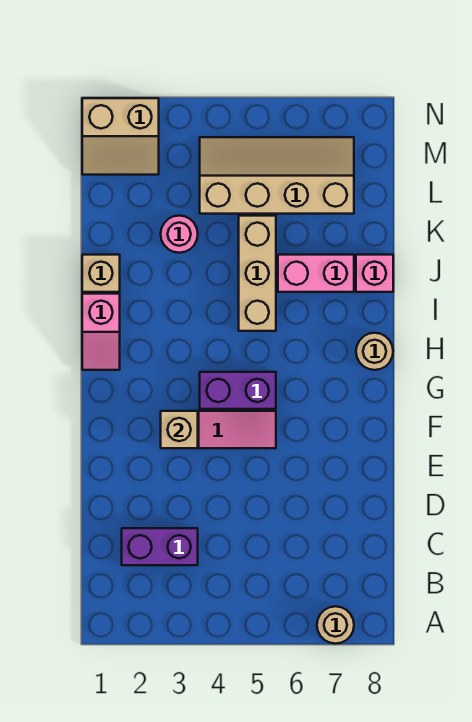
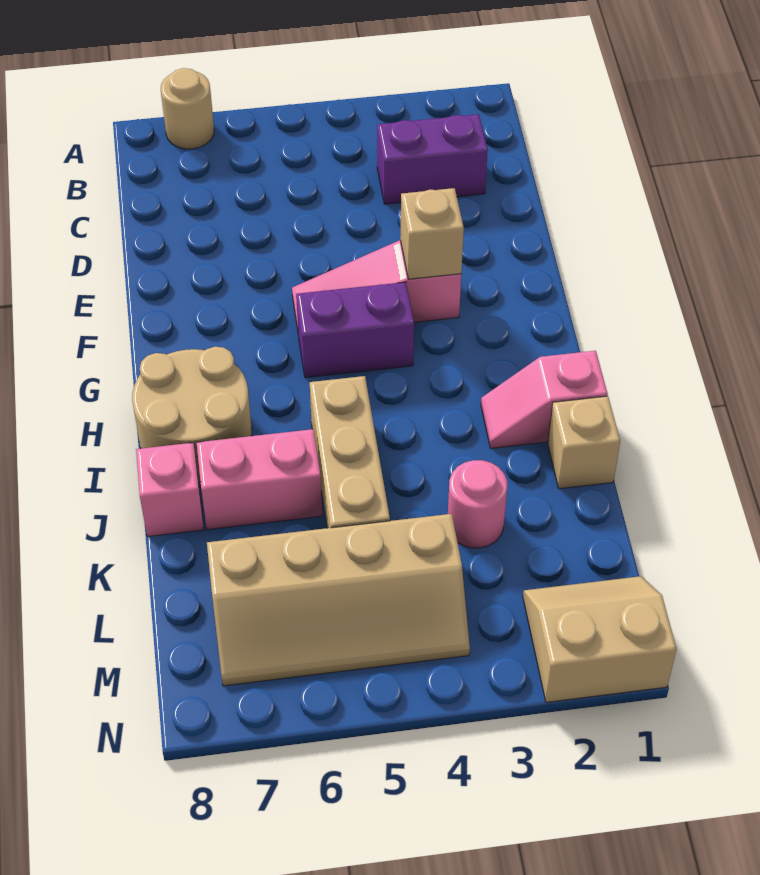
pink slope H1:I1 level 1 top I -> pink slope I1:I2 level 1 top 1
tan round brick H8 level 1 -> tan round brick H7:I8 level 1

